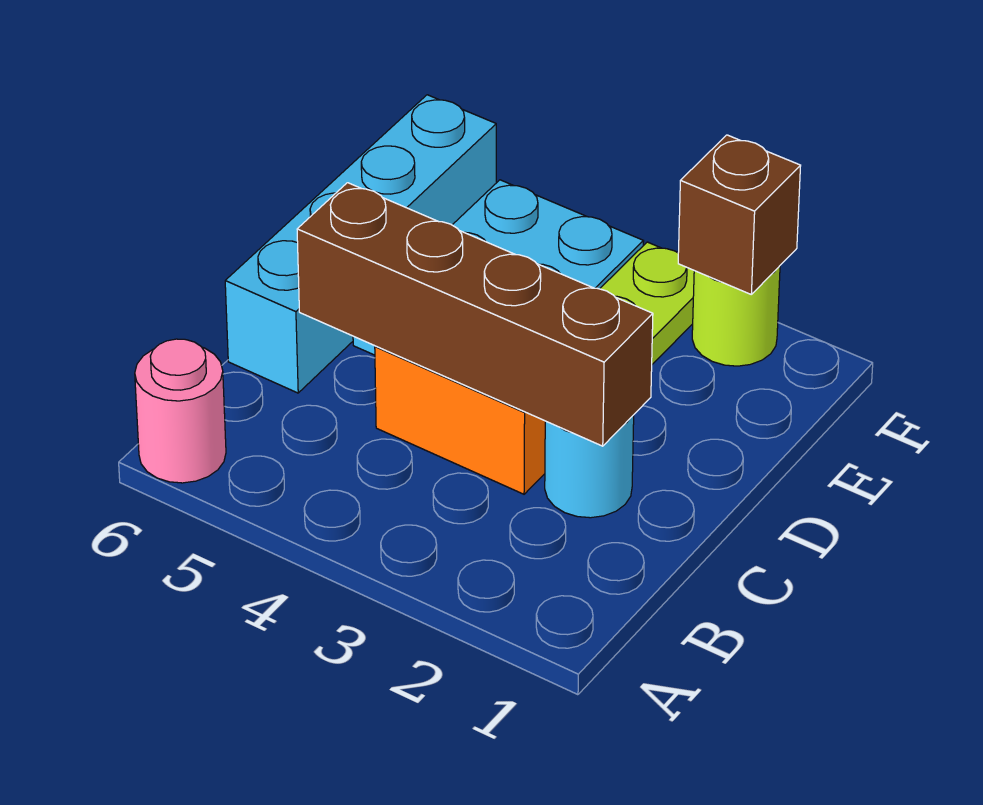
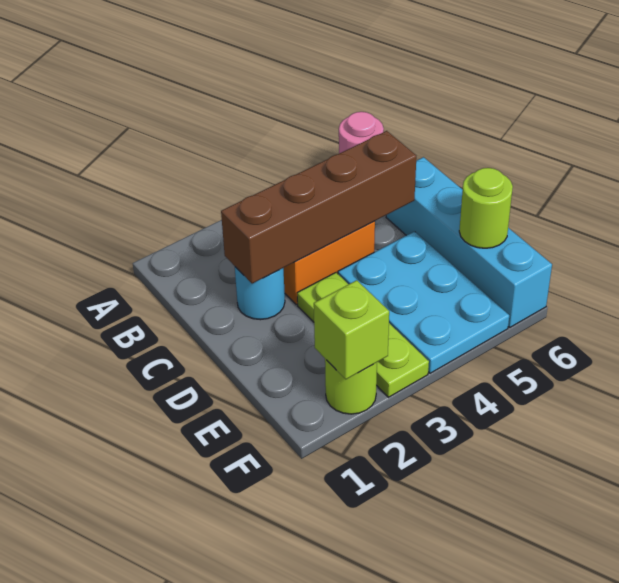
none -> lime round brick E6 level 2
brown brick F2 level 2 -> lime brick F2 level 2

